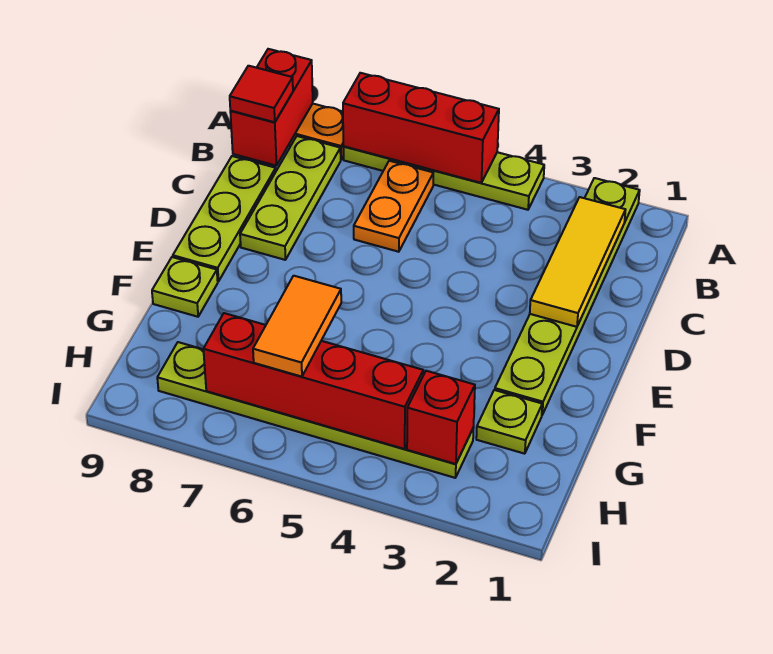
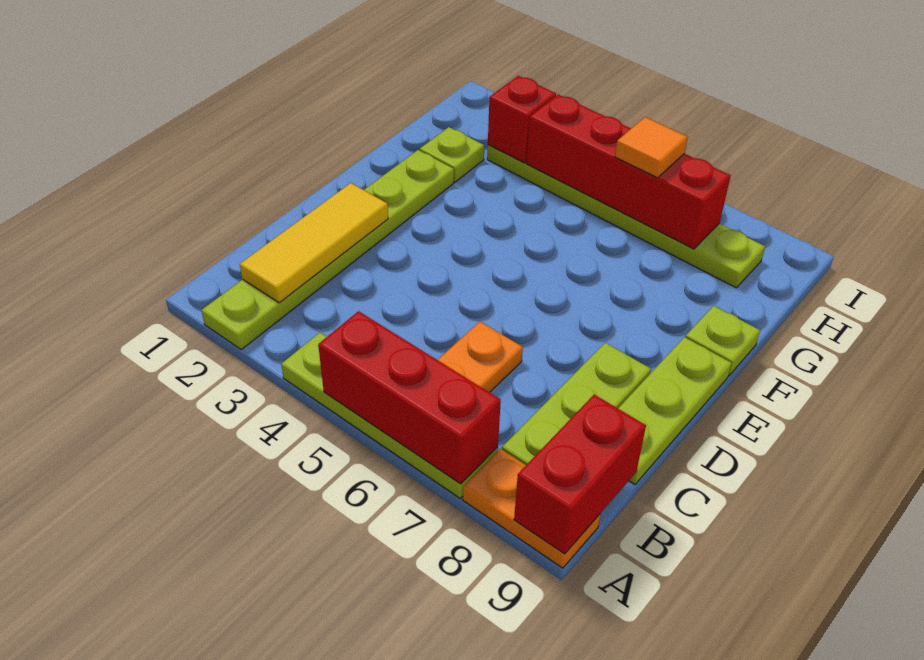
red tile B9 level 3 -> none
orange tile G6:H6 level 3 -> orange tile H6 level 3

